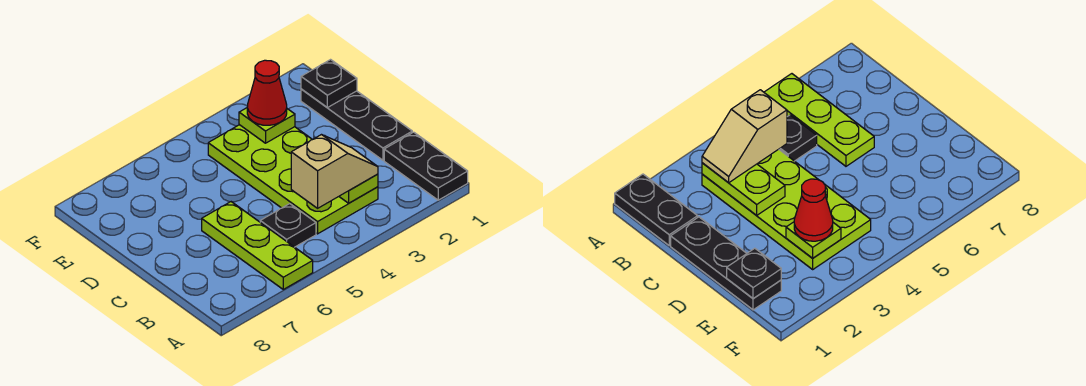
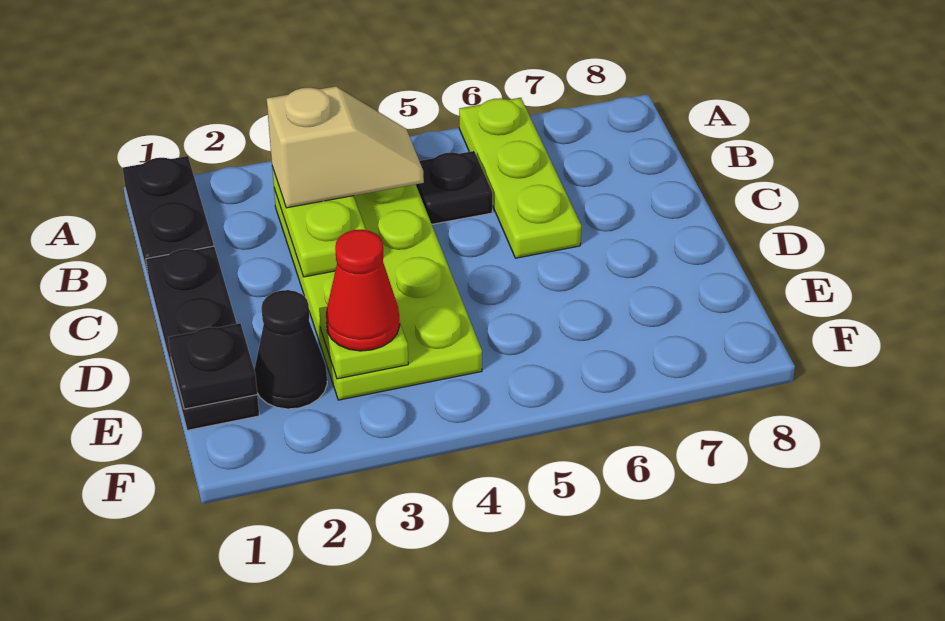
tan slope B3:B4 level 3 top 4 -> tan slope B3:B4 level 3 top 3
none -> black cone E2 level 1

